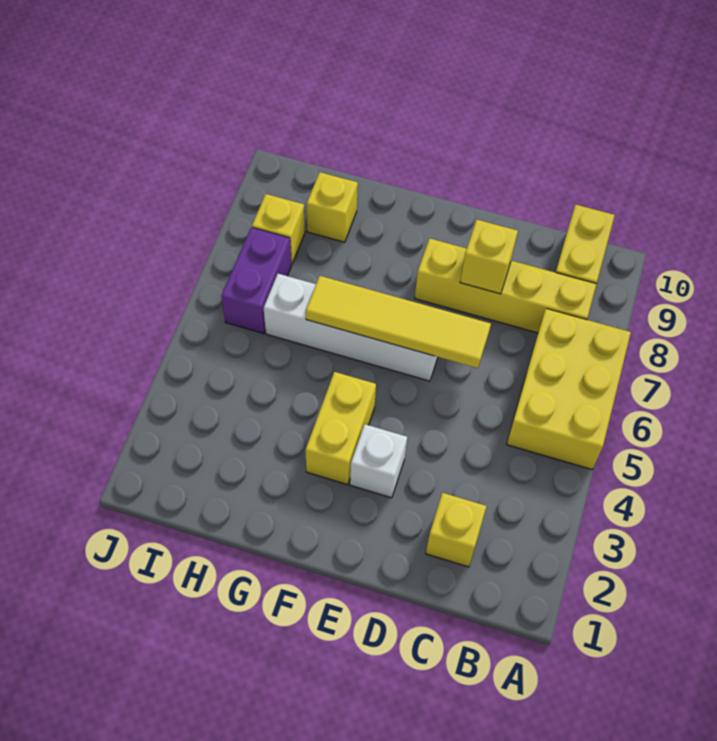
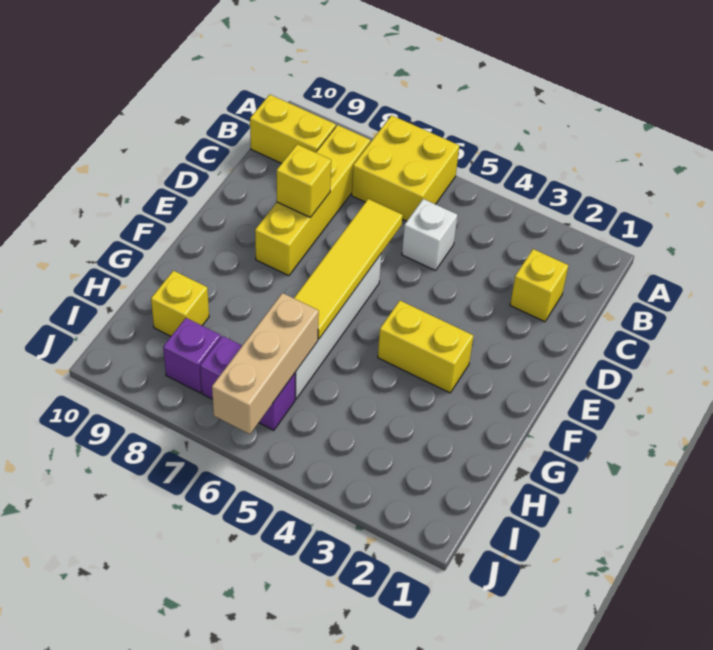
yellow brick A5:B7 level 1 -> yellow brick A6:B7 level 1
white brick E3 level 1 -> white brick C5 level 1
none -> tan brick H6:J6 level 2
yellow brick I8 level 1 -> purple brick I8 level 1

